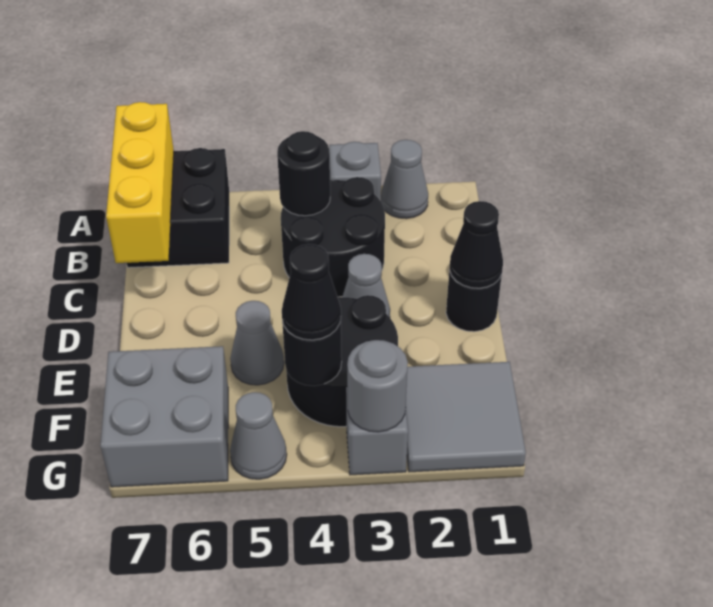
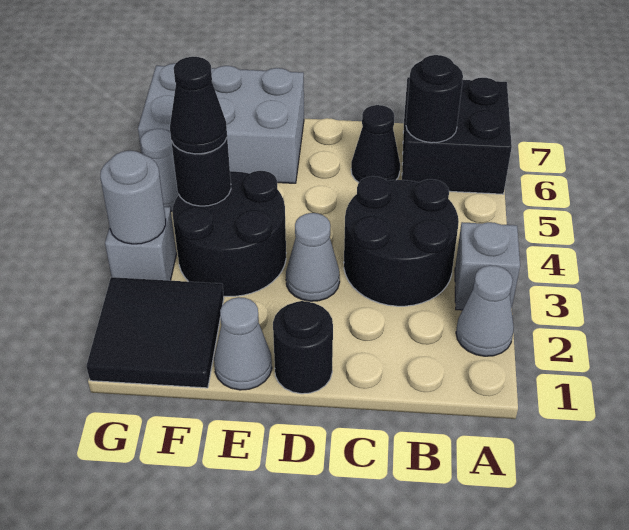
yellow brick A7:C7 level 2 -> none
black round brick B4 level 2 -> black round brick B6 level 2
black cone D1 level 2 -> black cone C6 level 1
grey cone E5 level 1 -> grey cone E1 level 1
grey tile F1:G2 level 1 -> black tile F1:G2 level 1
grey brick F6:G7 level 1 -> grey brick E6:G7 level 1

